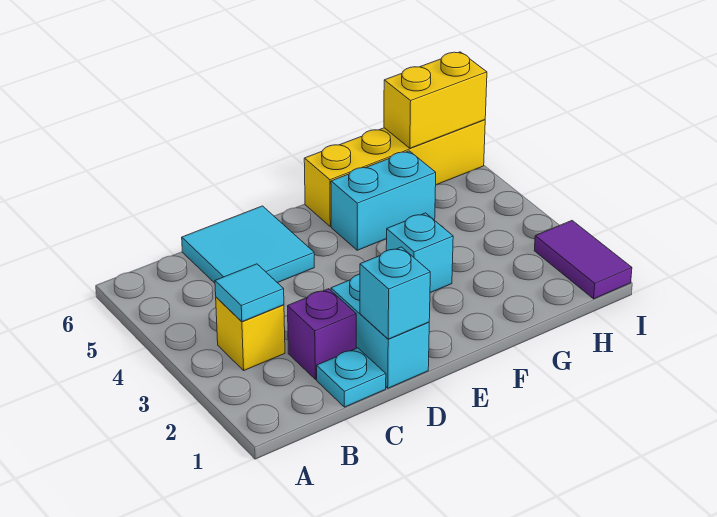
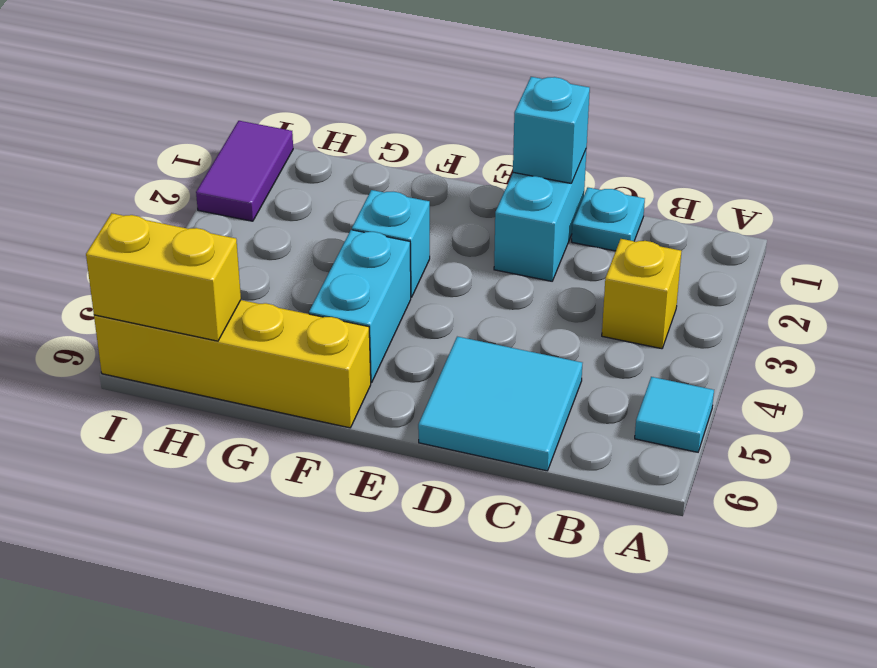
cyan tile B3 level 2 -> cyan tile A5 level 1
purple brick C2 level 1 -> none
cyan brick F5:G5 level 1 -> cyan brick F4:F5 level 1

